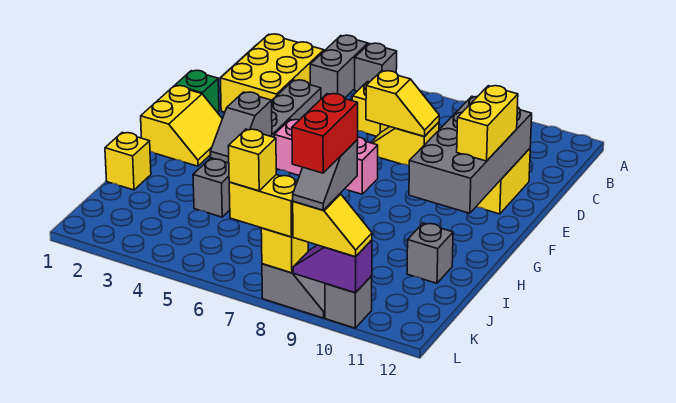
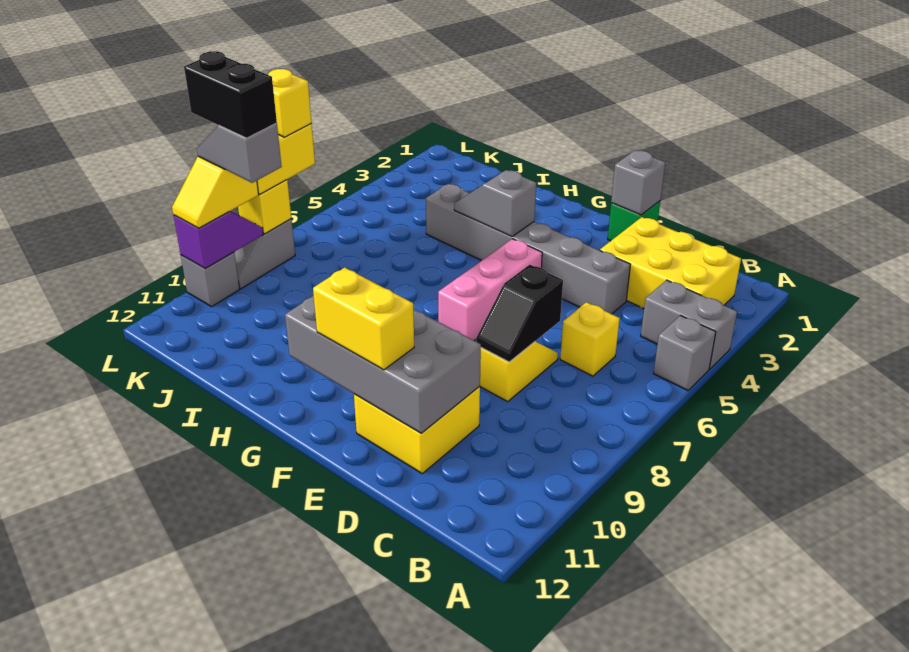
yellow slope D7:D8 level 2 top 7 -> black slope D7:D8 level 2 top 7
yellow slope F1:G2 level 1 top 1 -> none
yellow brick I1 level 1 -> none
grey brick I11 level 1 -> grey brick E1 level 2
red brick K9:L9 level 5 -> black brick K9:L9 level 5

